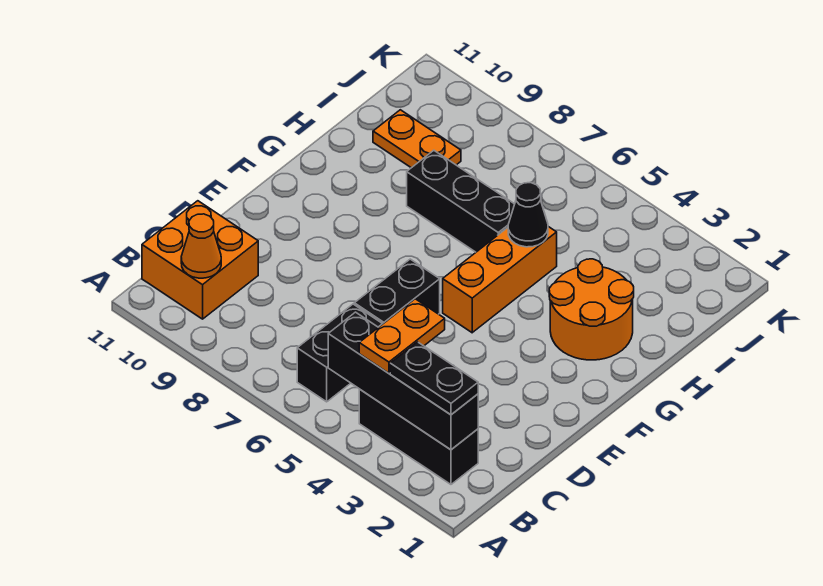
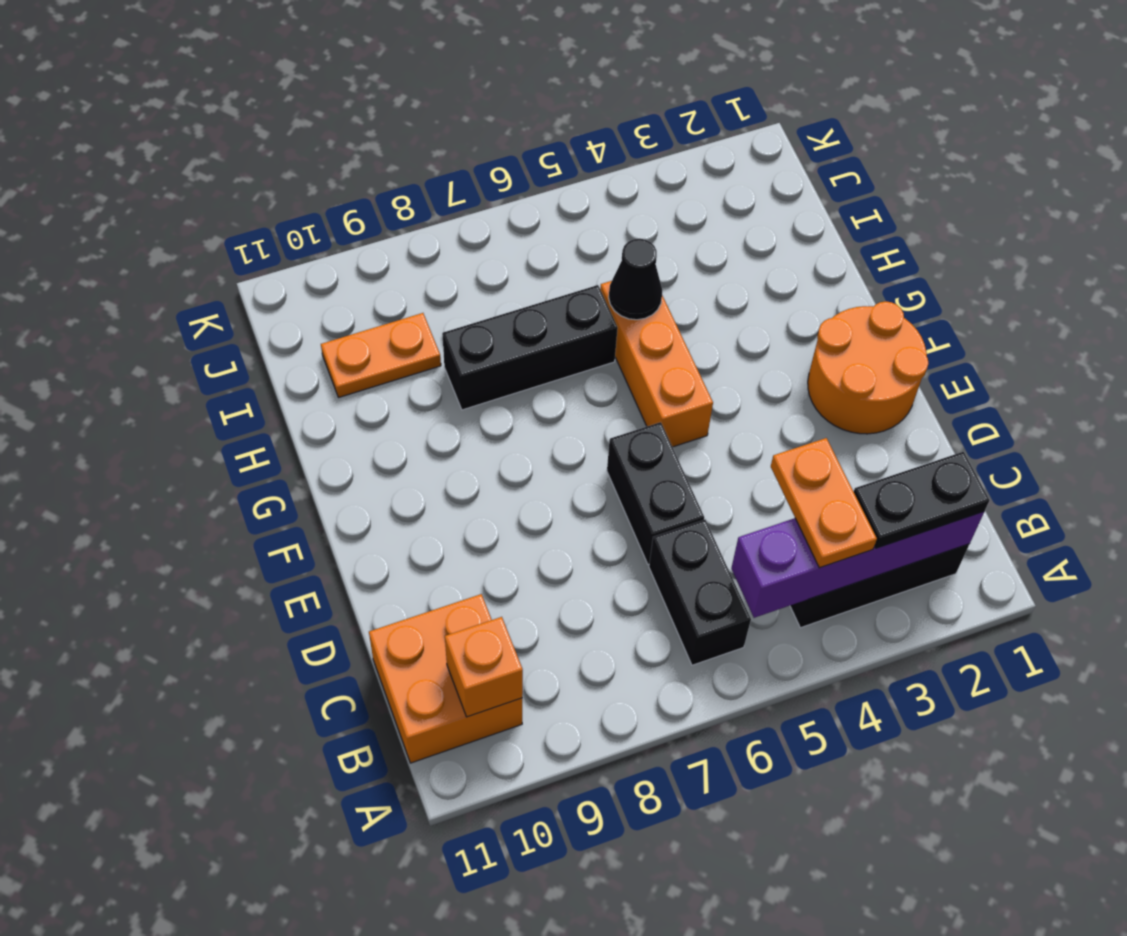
black brick B2:B5 level 2 -> purple brick B2:B5 level 2
orange cone B10 level 2 -> orange brick B10 level 2
orange round brick G2:H3 level 1 -> orange round brick E1:F2 level 1

